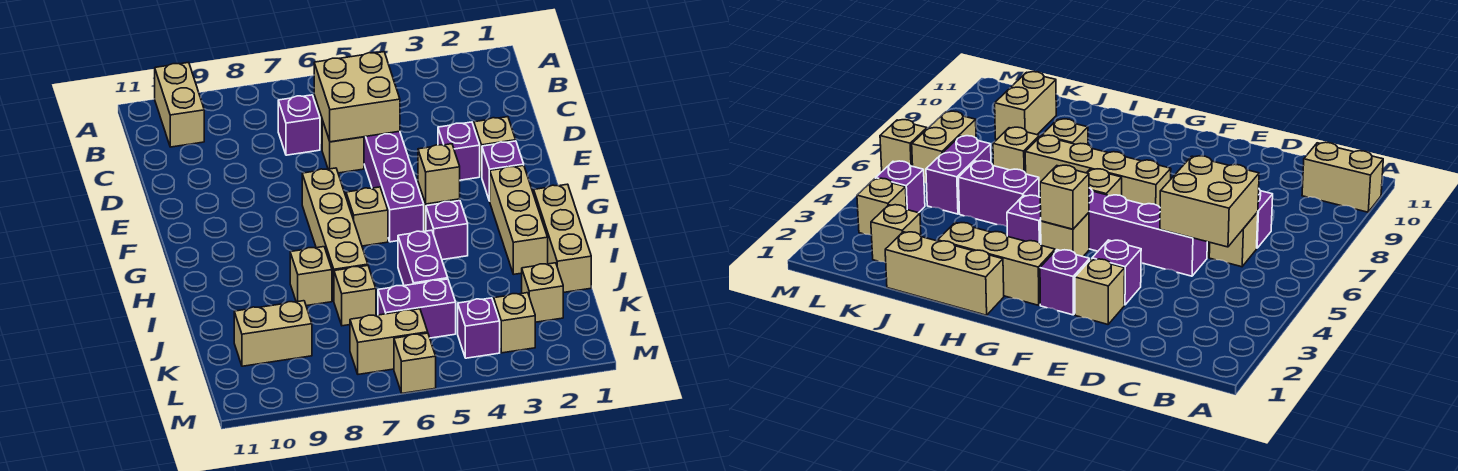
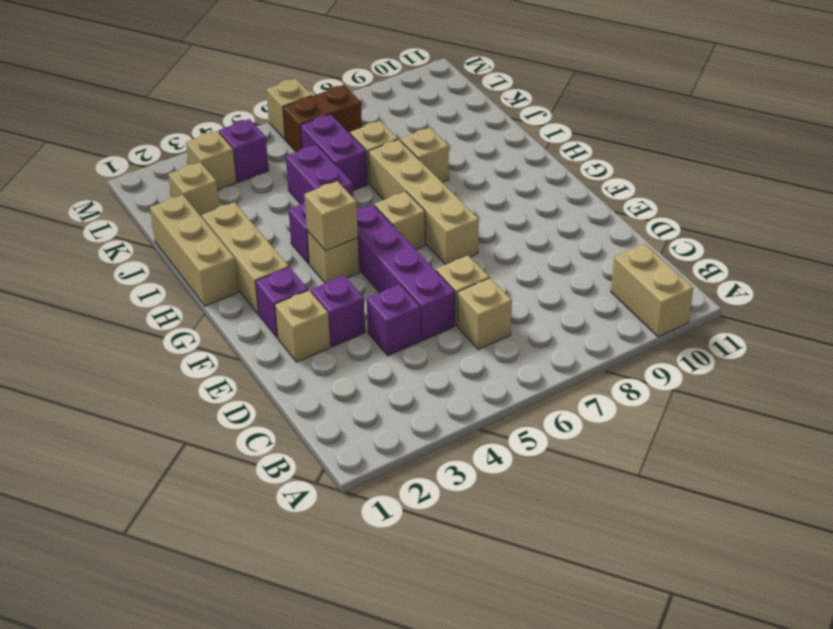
tan brick C5:D6 level 2 -> none
purple brick C7 level 1 -> purple brick D4 level 1
purple brick K5:K6 level 1 -> purple brick J6:K6 level 1
tan brick K9:K10 level 1 -> none
tan brick L6:L7 level 1 -> brown brick L6:L7 level 1

